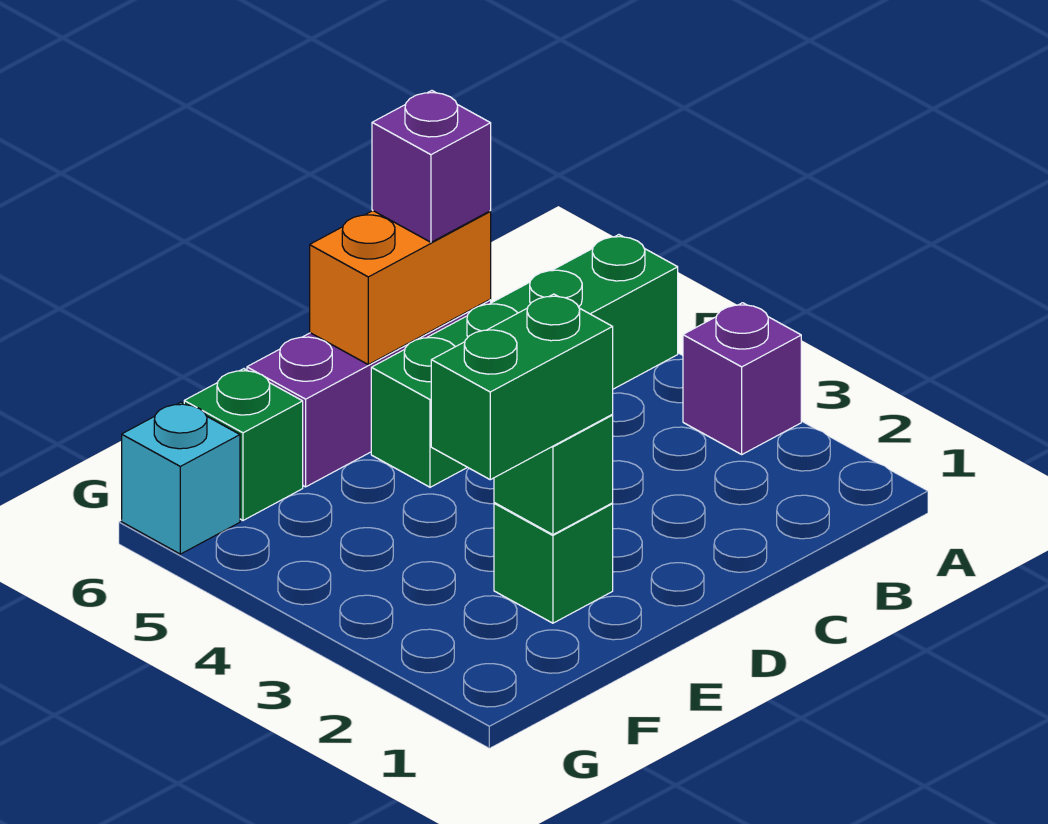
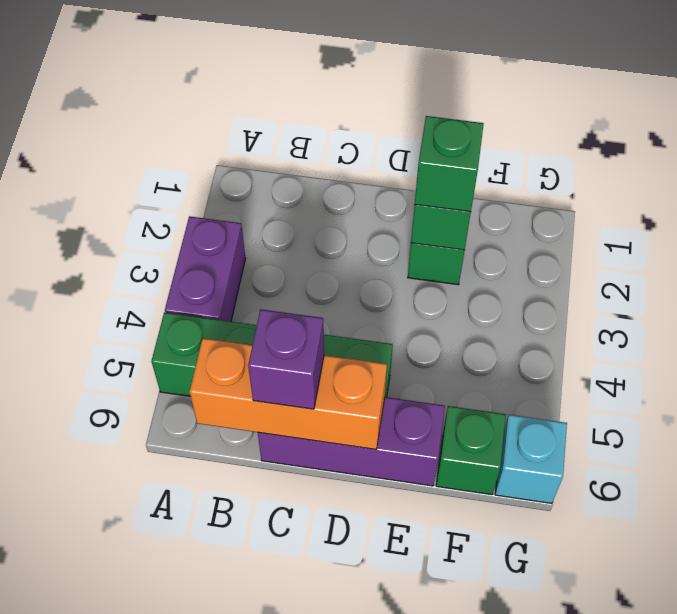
purple brick A3 level 1 -> purple brick A3:A4 level 1
orange brick C6:D6 level 2 -> orange brick B6:D6 level 2
green brick E2:F2 level 3 -> green brick E2 level 3

